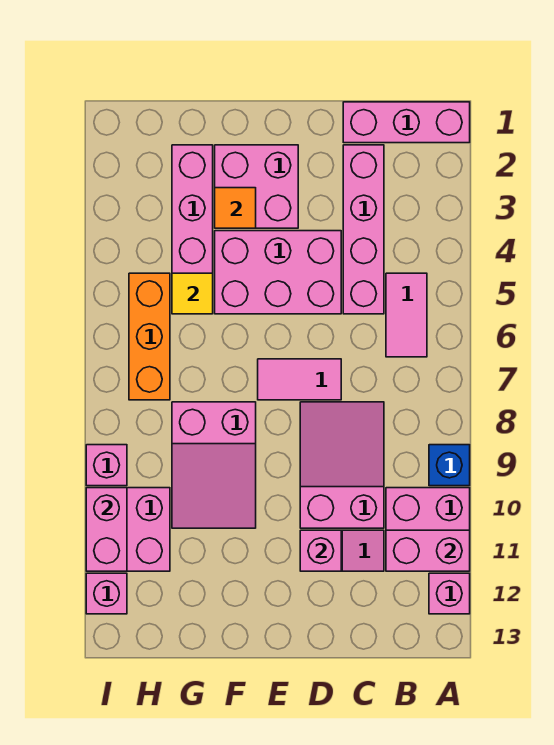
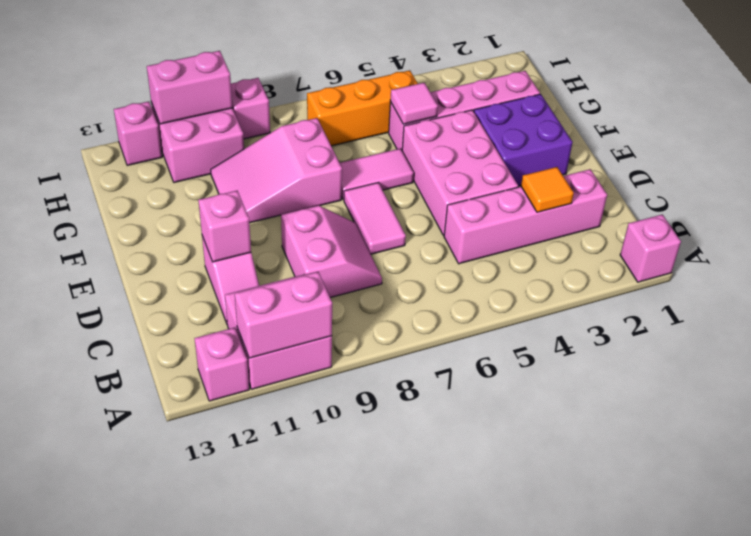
pink brick A1:C1 level 1 -> pink brick A1 level 1
blue brick A9 level 1 -> none
pink brick A11:B11 level 2 -> pink brick A10:A11 level 2
pink tile B5:B6 level 1 -> pink tile F6:F7 level 1
pink slope C8:D10 level 1 top 10 -> pink slope C8:D9 level 1 top 9
pink brick E2:F3 level 1 -> purple brick E2:F3 level 1
orange tile F3 level 2 -> orange tile C3 level 2
yellow tile G5 level 2 -> pink tile G5 level 2

